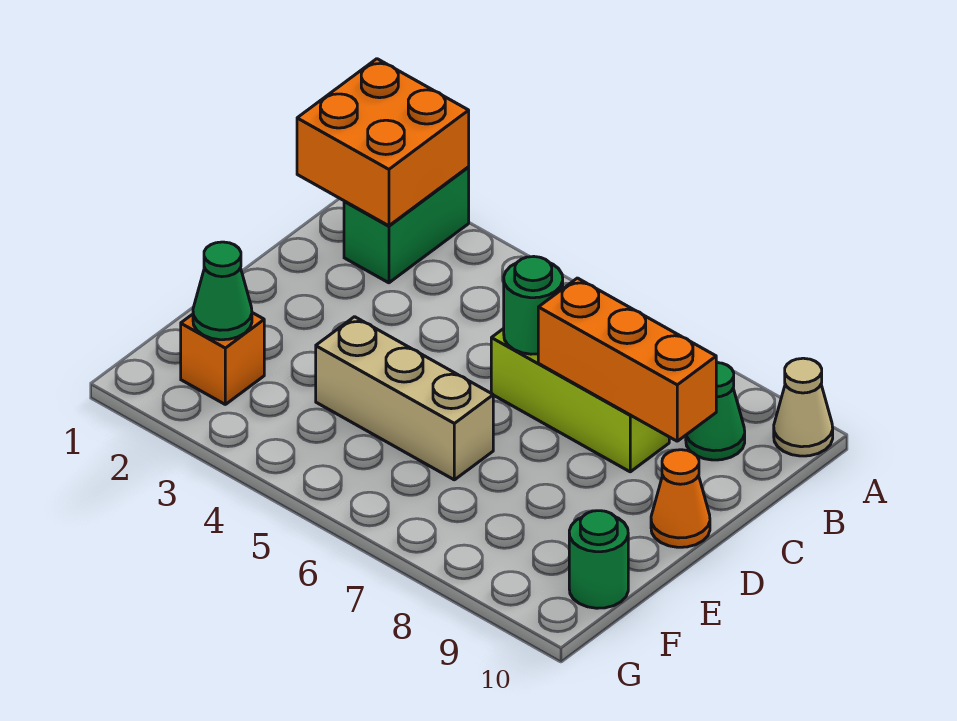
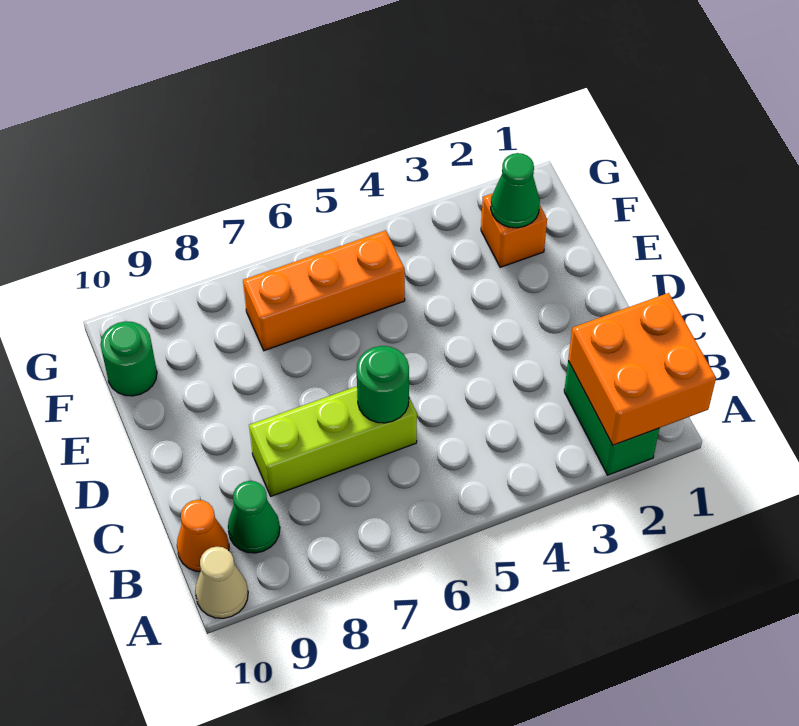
orange brick C7:C9 level 2 -> orange brick F5:F7 level 1
orange cone D10 level 1 -> orange cone B10 level 1
tan brick E4:E6 level 1 -> none

